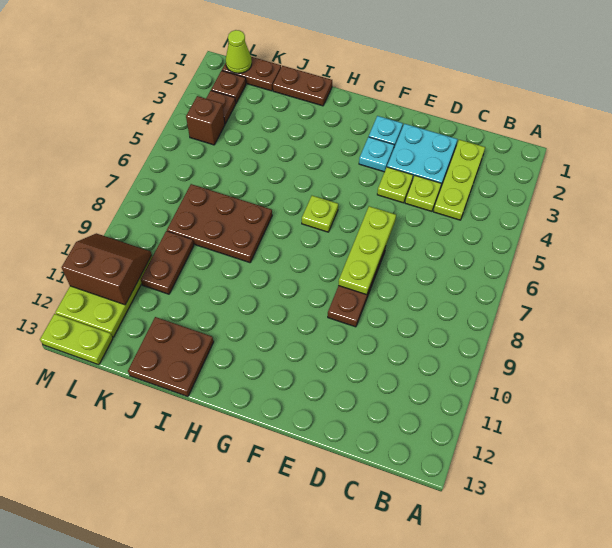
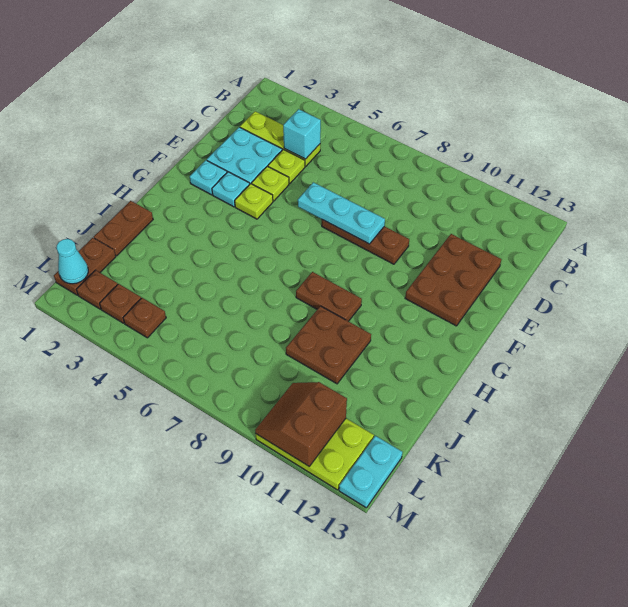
none -> cyan brick C4 level 2
lime plate E6:E8 level 2 -> cyan plate E6:E8 level 2
lime plate G6 level 1 -> lime plate F4 level 1
brown plate I7:K8 level 1 -> brown plate D11:F12 level 1
brown plate I12:J13 level 1 -> brown plate I9:J10 level 1
brown plate K9:K10 level 1 -> brown plate H8:H9 level 1
lime cone L1 level 2 -> cyan cone L1 level 2
brown brick L4 level 1 -> brown plate L4 level 1
lime plate L13:M13 level 1 -> cyan plate L13:M13 level 1

